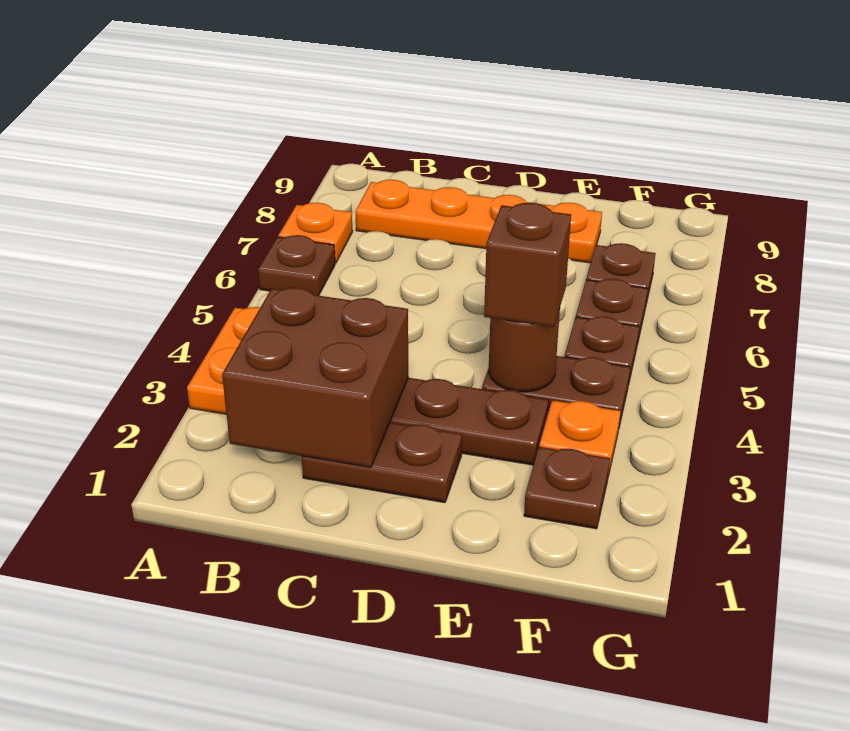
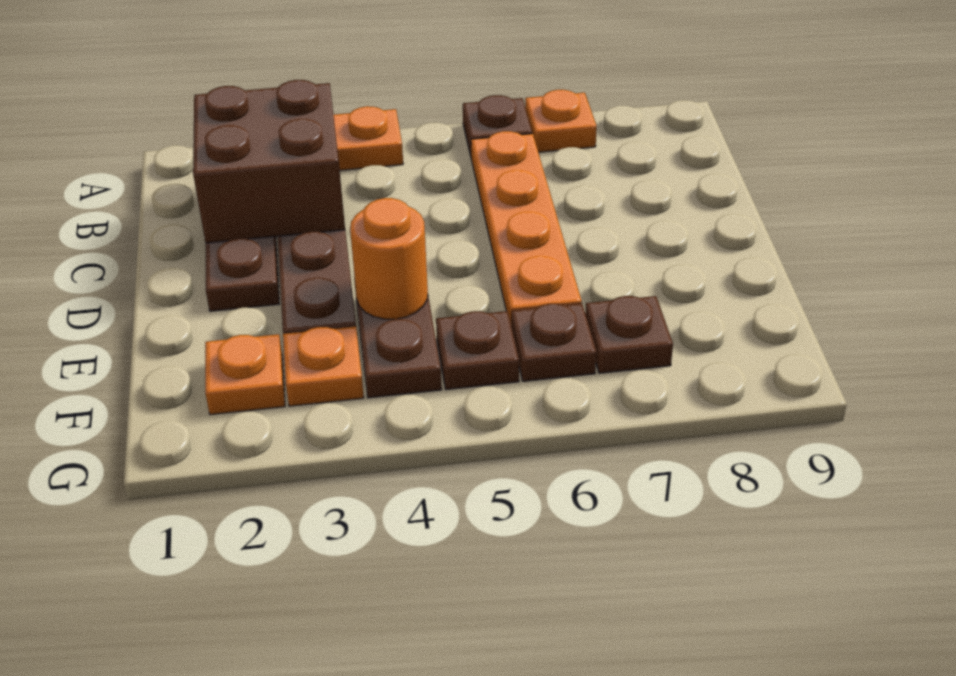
orange plate B8:E8 level 1 -> orange plate B6:E6 level 1
brown round brick E4 level 2 -> orange round brick E4 level 2
brown brick E4 level 3 -> none
brown plate F2 level 1 -> orange plate F2 level 1

